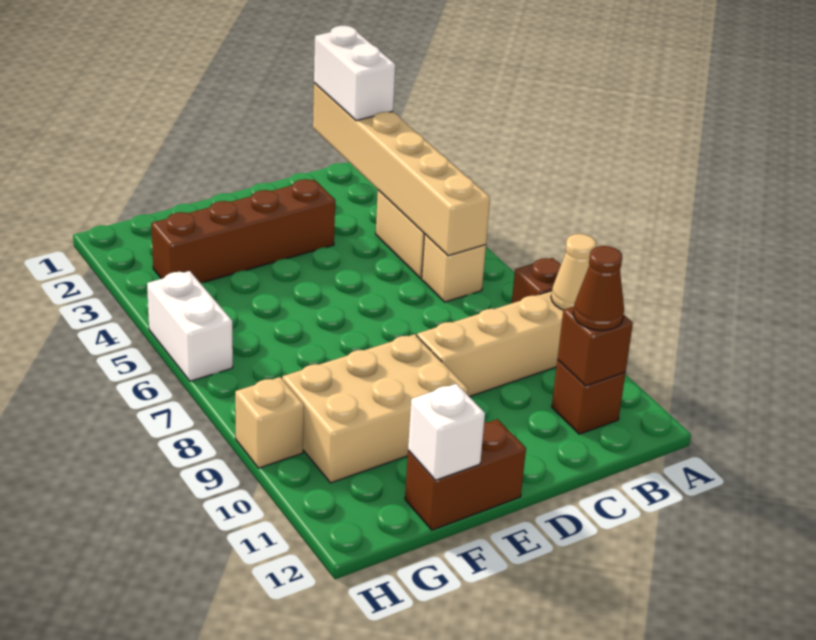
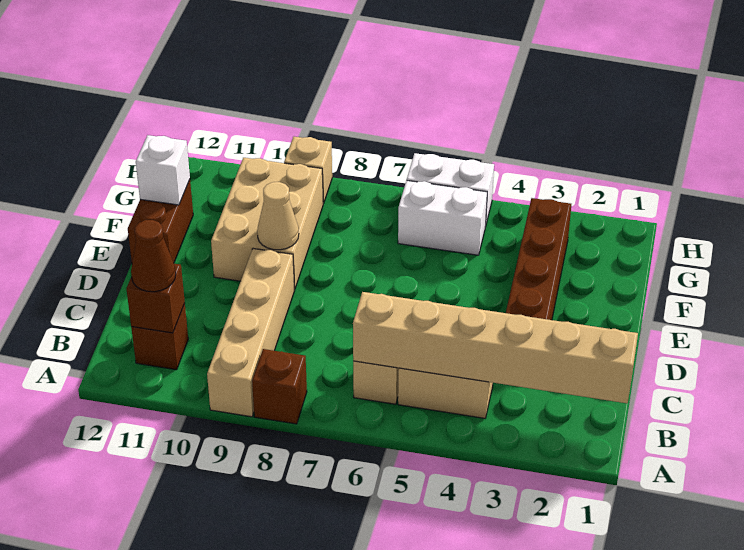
tan cone A9 level 2 -> tan cone E9 level 2
white brick B1:B2 level 3 -> white brick G5:G6 level 1

